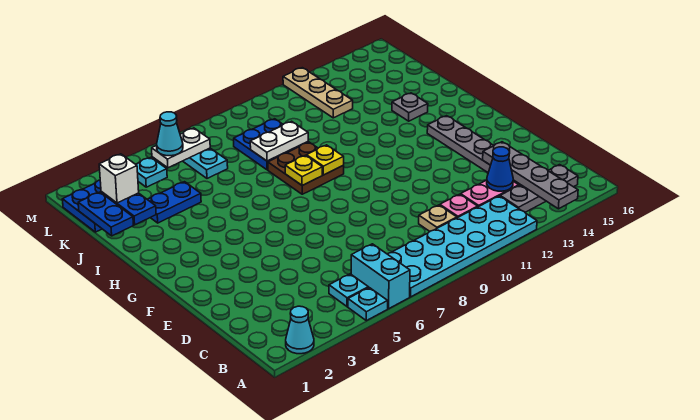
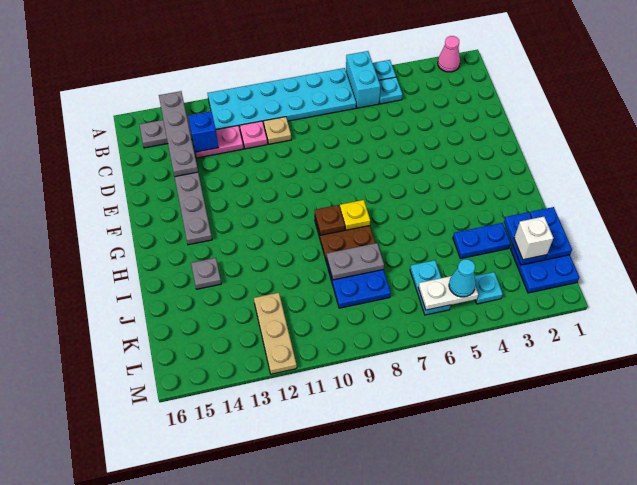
cyan cone A2 level 1 -> pink cone A2 level 1
blue cone C13 level 2 -> blue brick C13 level 2
yellow plate H9 level 2 -> brown plate H9 level 2
white plate J8:J9 level 2 -> grey plate J8:J9 level 2

